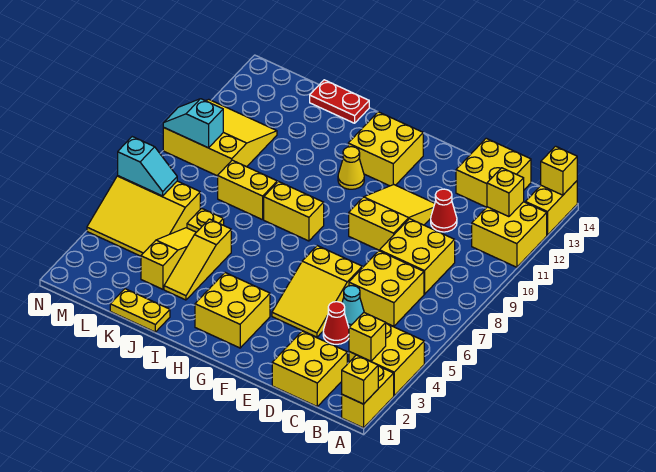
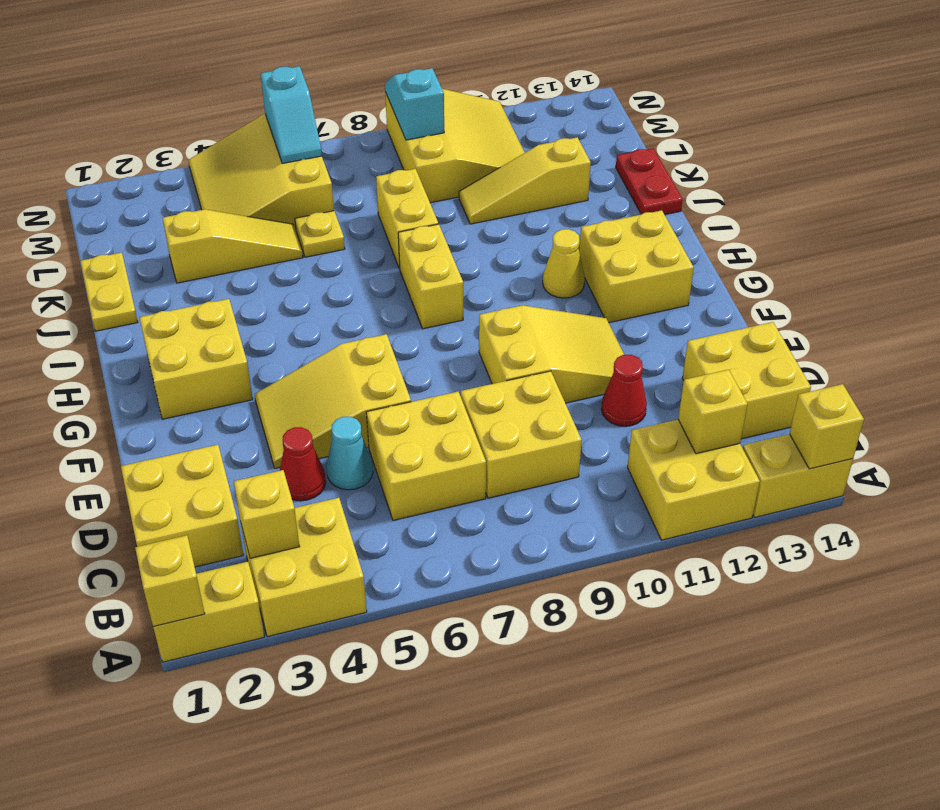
yellow slope J3:J5 level 1 top 5 -> yellow slope K10:K12 level 1 top 12

